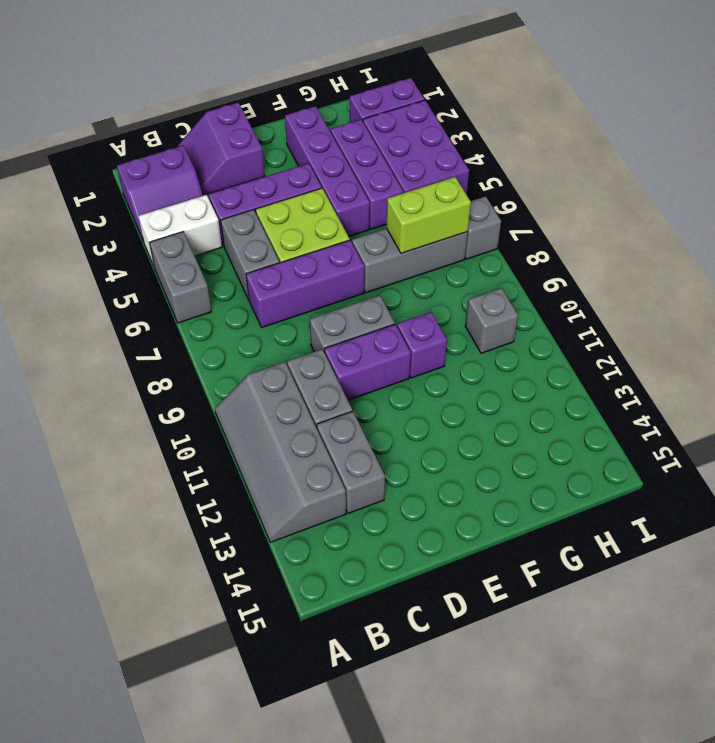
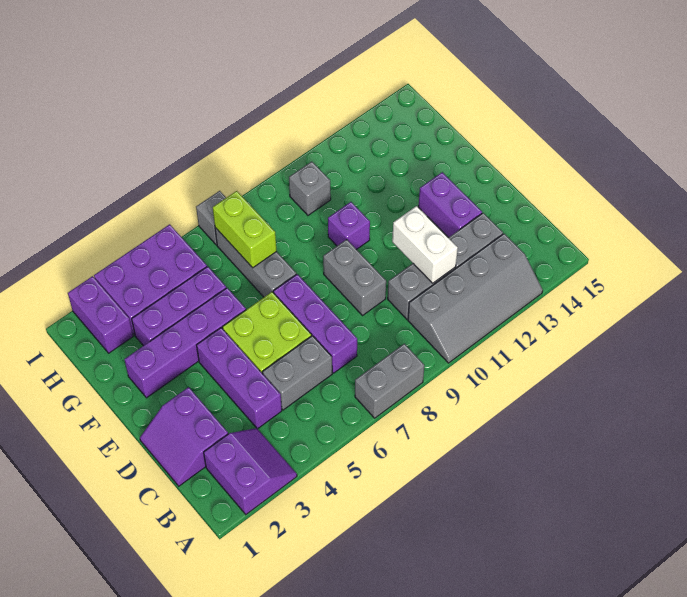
white brick A4:B4 level 1 -> white brick C11:D11 level 2
grey brick A5:A6 level 1 -> grey brick A7:A8 level 1
purple slope C1:D2 level 1 top D -> purple slope C1:D2 level 1 top 2
purple brick D10:E10 level 1 -> purple brick D13:E13 level 1

